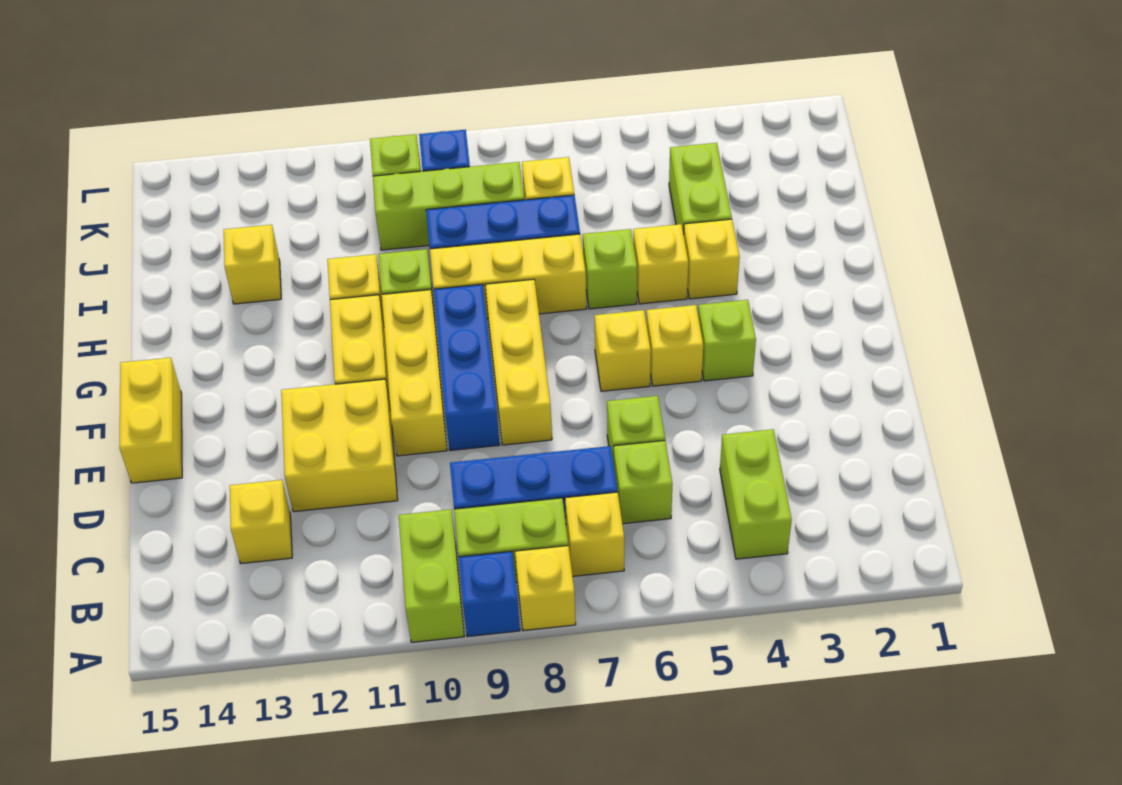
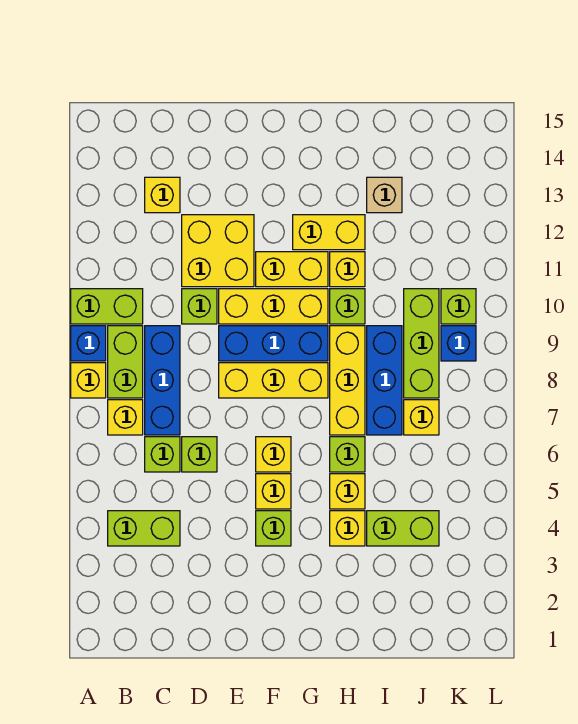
none -> lime brick D10 level 1
yellow brick E15:F15 level 1 -> yellow brick G12:H12 level 1
yellow brick I13 level 1 -> tan brick I13 level 1

